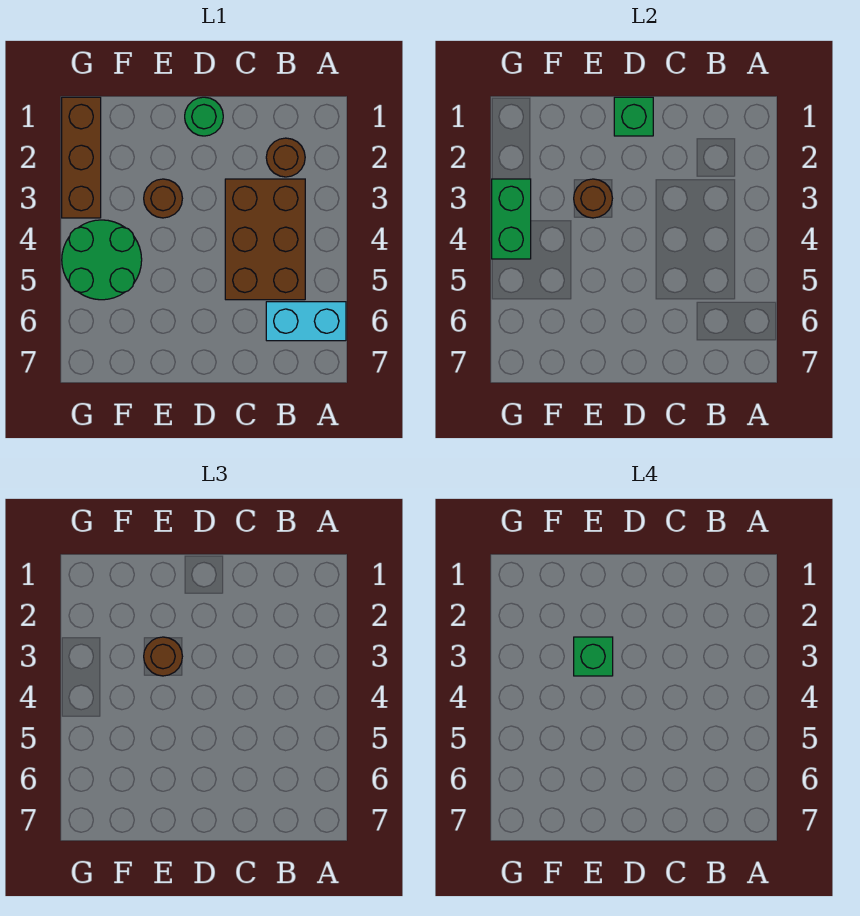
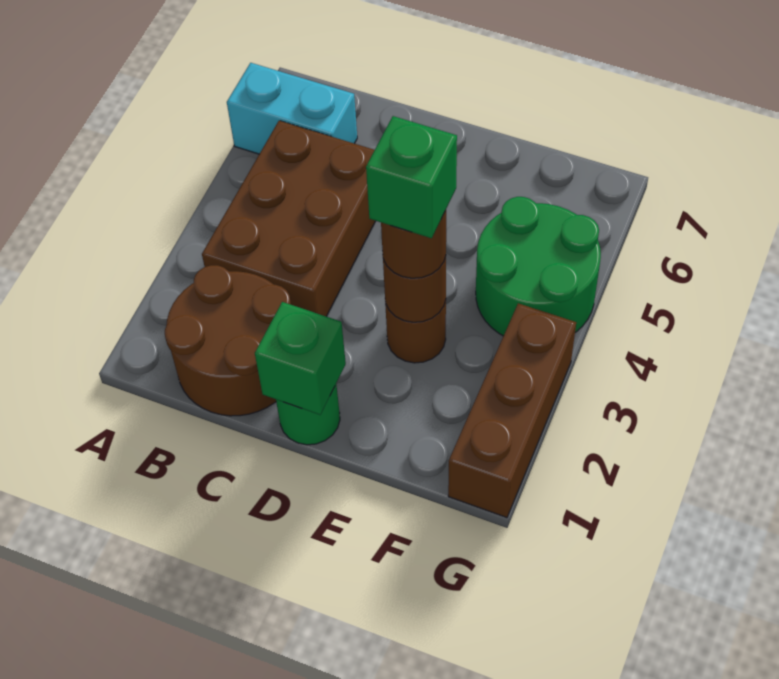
brown round brick B2 level 1 -> brown round brick B1:C2 level 1
green brick G3:G4 level 2 -> none

